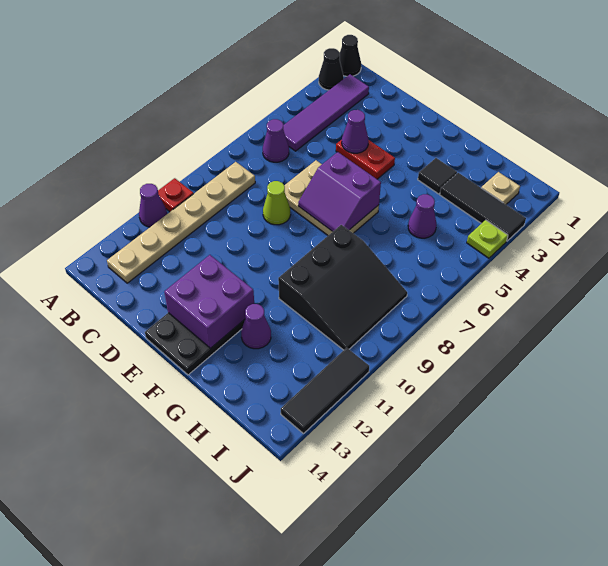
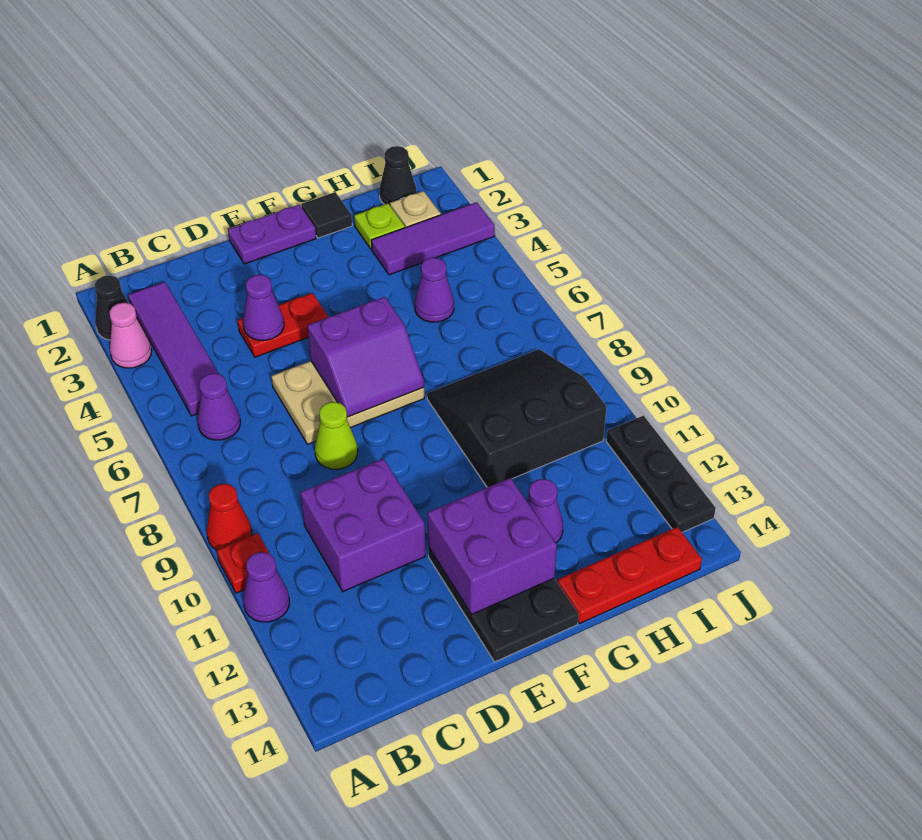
black cone A1 level 1 -> black cone I1 level 1
none -> pink cone A3 level 1
none -> red cone A9 level 1
tan plate B8:B13 level 1 -> none
none -> purple brick C10:D11 level 1
none -> purple plate E1:F1 level 1
black tile G3 level 1 -> black tile G1 level 1
black slope G8:I10 level 1 top G -> black slope G8:I10 level 1 top 10
none -> red plate G14:I14 level 1
black tile H3:J3 level 1 -> purple tile H3:J3 level 1
lime plate J4 level 1 -> lime plate H2 level 1
black tile J11:J13 level 1 -> black plate J11:J13 level 1

